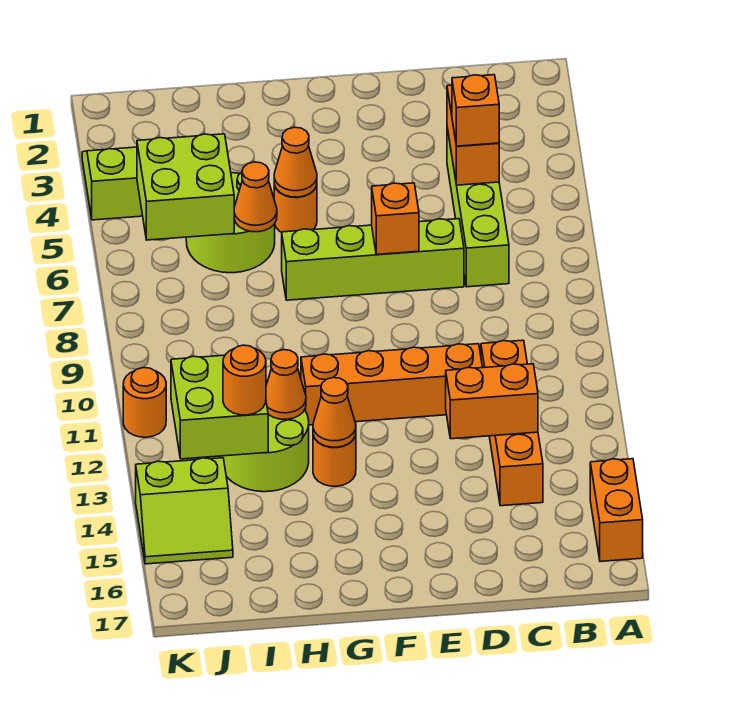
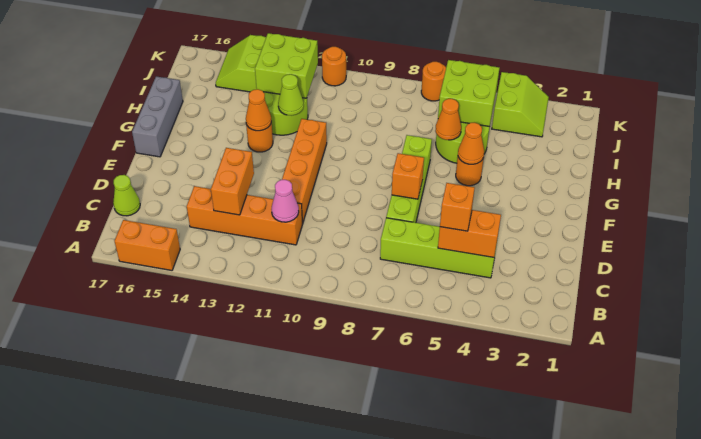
none -> pink cone C11 level 2
none -> lime cone C17 level 1
none -> grey brick F17:H17 level 1
orange cone H12 level 2 -> lime cone H12 level 2
orange round brick I13 level 3 -> orange round brick K7 level 1

